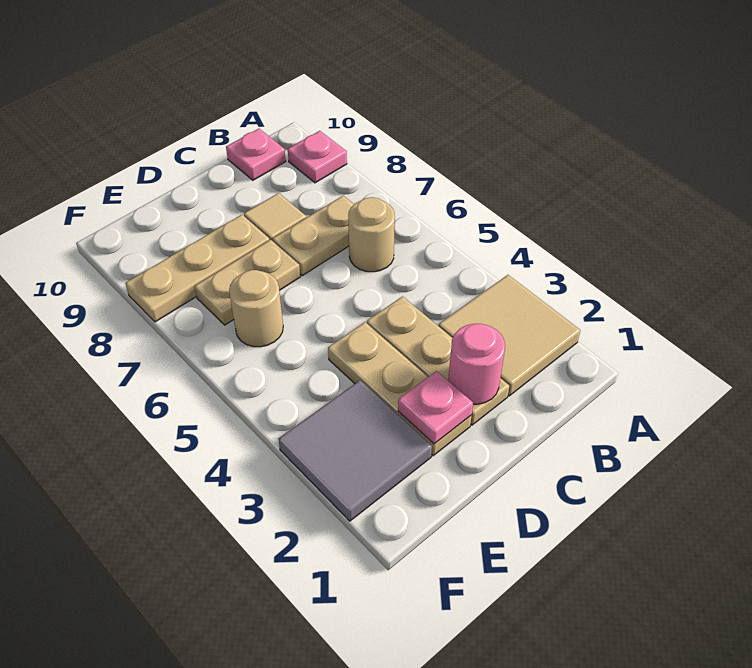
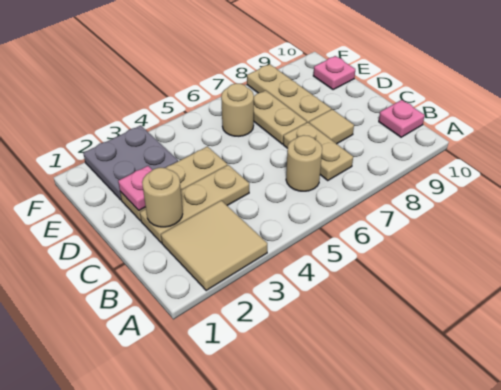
pink plate A9 level 1 -> pink plate E10 level 1
pink round brick C2 level 2 -> tan round brick C2 level 2
grey tile E2:F3 level 1 -> grey plate E2:F3 level 1

